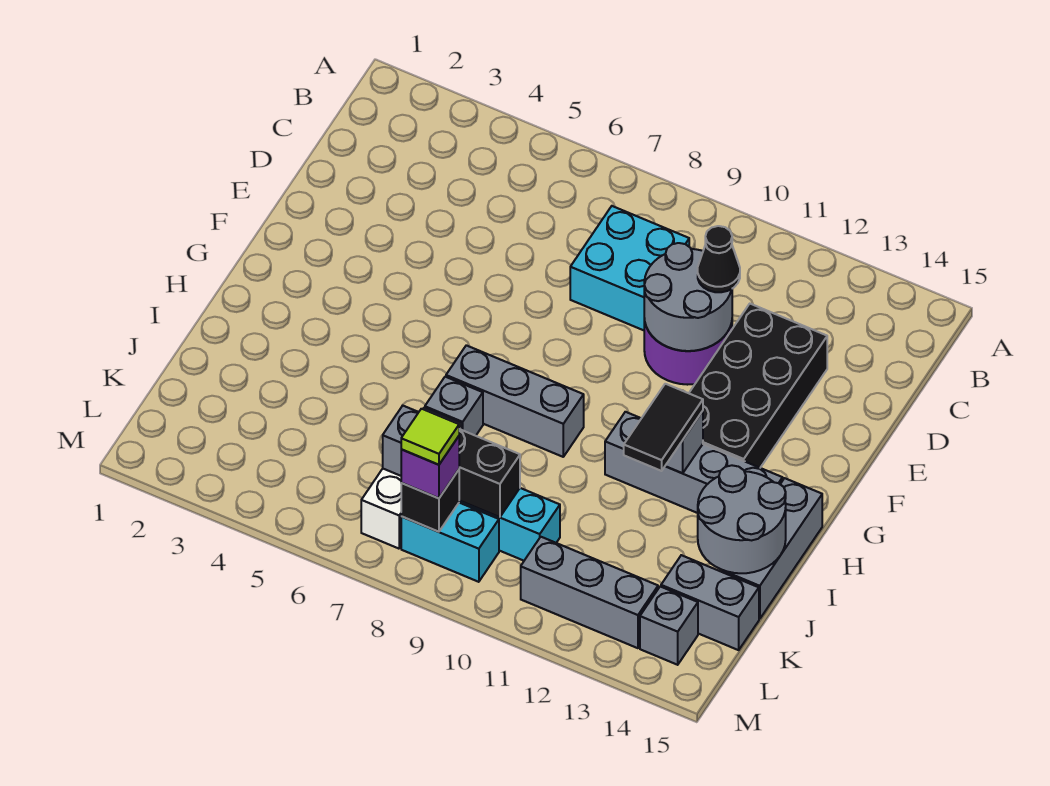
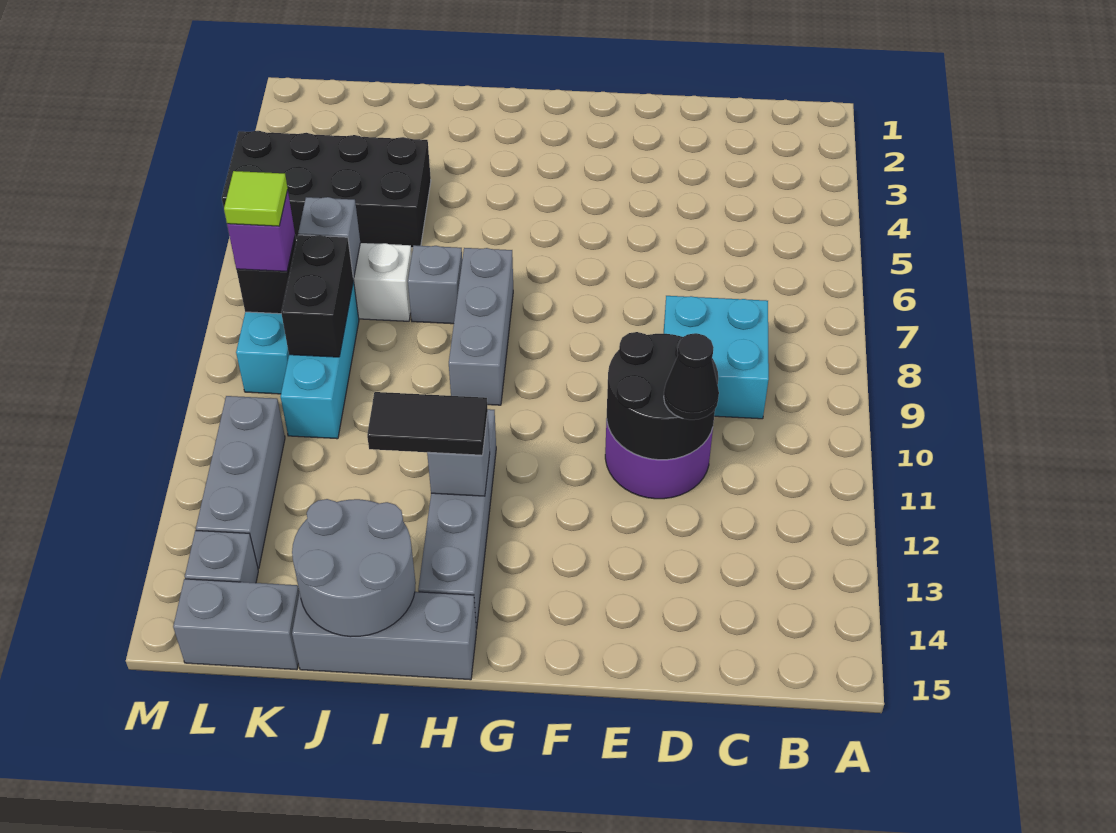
grey round brick D10:E11 level 2 -> black round brick D10:E11 level 2
black brick D12:G13 level 1 -> black brick J4:M5 level 1
grey brick K14:K15 level 1 -> grey brick K15:L15 level 1

